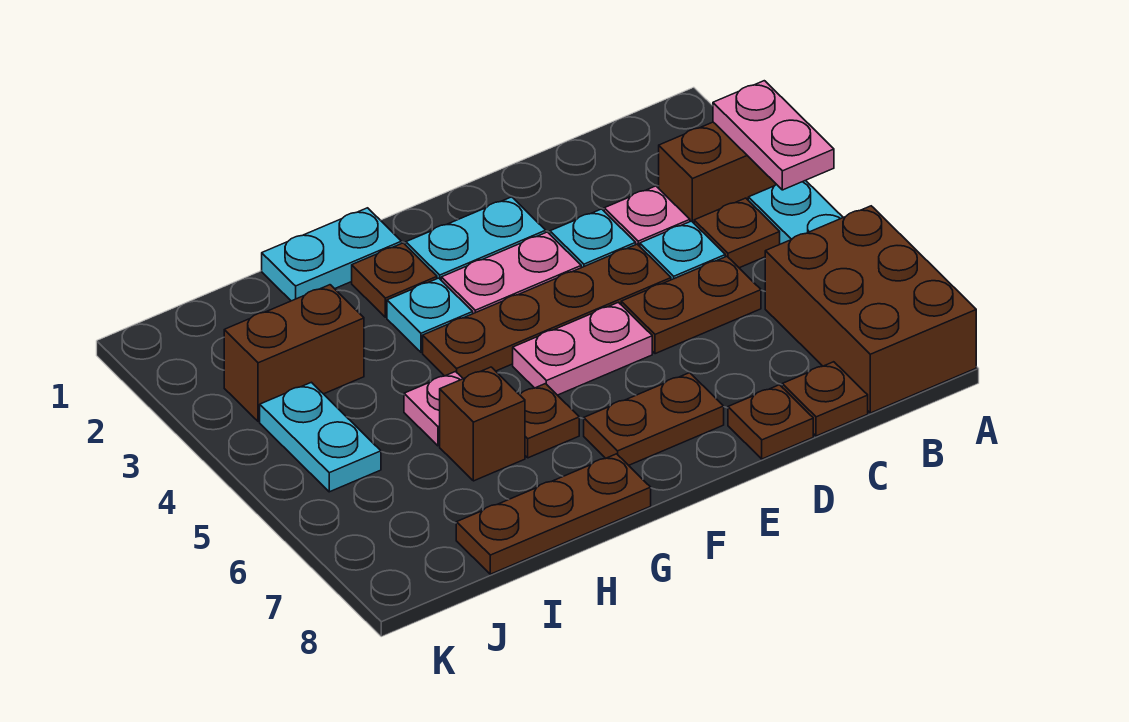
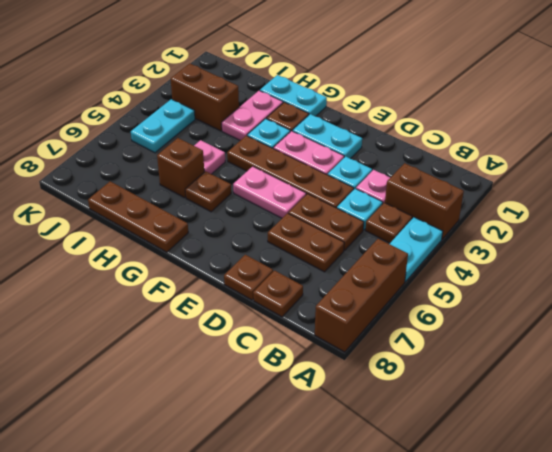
pink plate A3:A4 level 2 -> pink plate H2:H3 level 1
brown brick A6:B8 level 1 -> brown brick A6:A8 level 1
brown plate E7:F7 level 1 -> brown plate C6:D6 level 1

